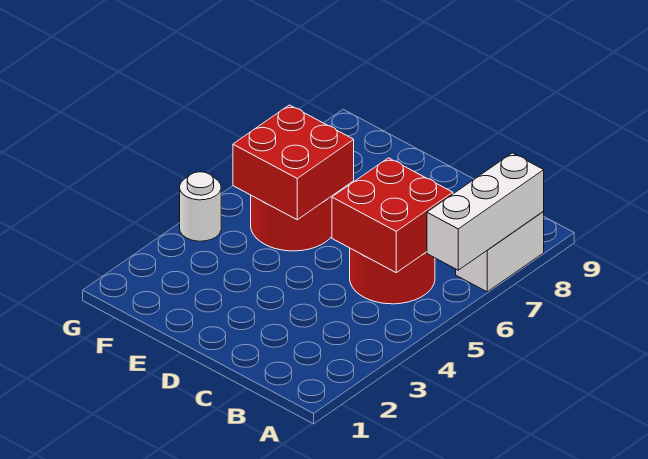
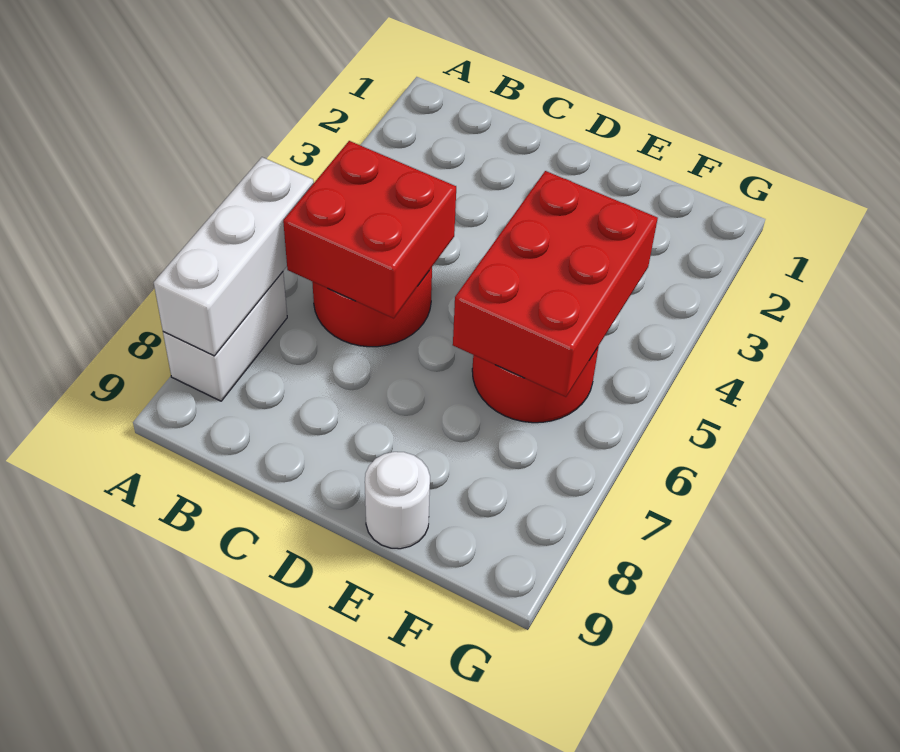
red brick E5:F6 level 2 -> red brick E4:F6 level 2
white round brick G4 level 1 -> white round brick E9 level 1

